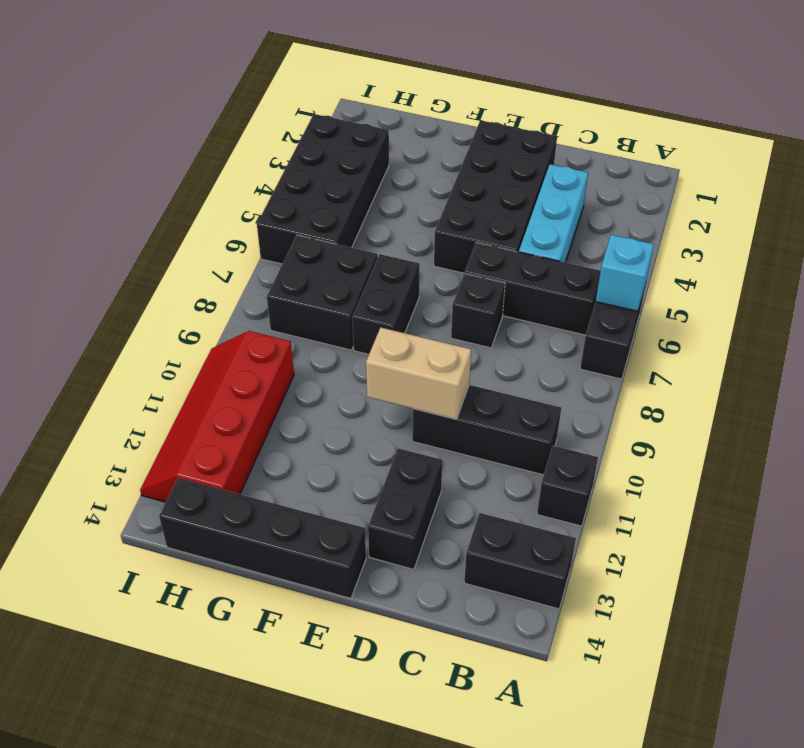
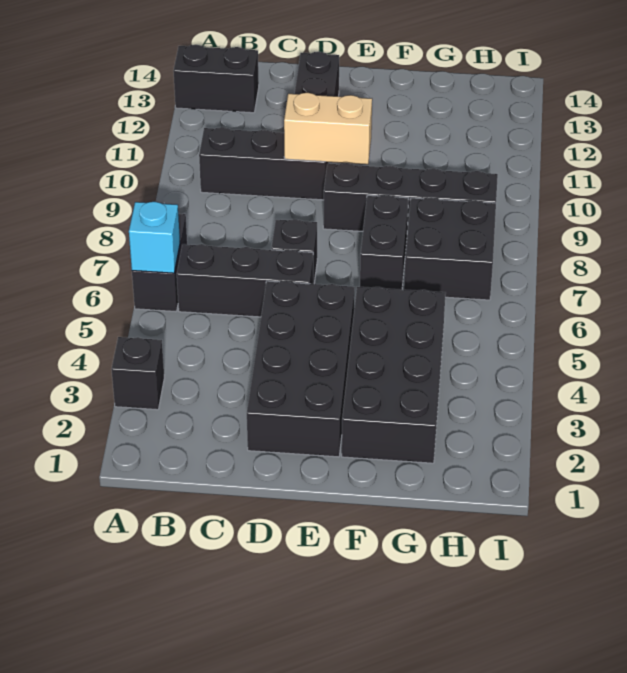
black brick A11 level 1 -> black brick A3 level 1
cyan brick C3:C5 level 1 -> none
black brick E14:H14 level 1 -> black brick E9:H9 level 1
black brick H3:I6 level 1 -> black brick F2:G5 level 1
red slope H10:I13 level 1 top H -> none

